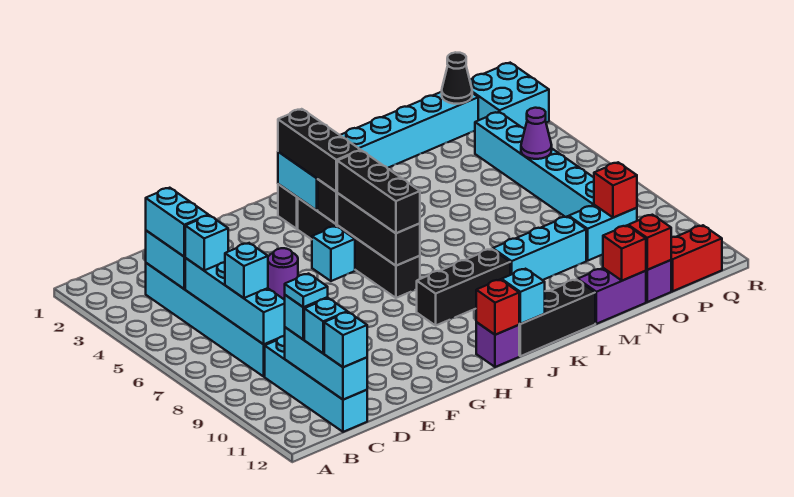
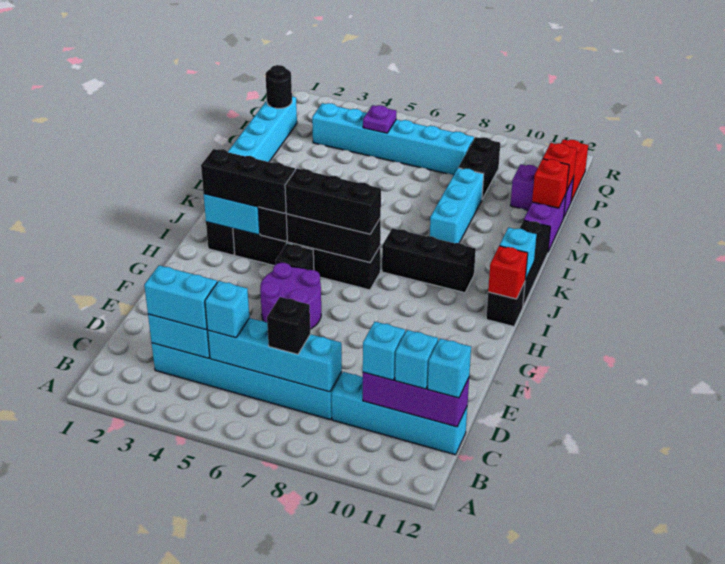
cyan brick C7 level 3 -> black brick C7 level 3
cyan brick C10:C12 level 2 -> purple brick C10:C12 level 2
cyan plate C10 level 4 -> none
purple round brick F5 level 1 -> purple round brick F5:G6 level 1
cyan brick H5 level 1 -> black brick H5 level 1
black brick I9:K9 level 1 -> black brick J8:J10 level 1
purple brick I12 level 1 -> black brick I12 level 1
cyan brick O9:P9 level 1 -> black brick O9:P9 level 1
black cone P1 level 2 -> black round brick P1 level 2
purple cone P5 level 2 -> purple plate P5 level 2
red brick P9 level 2 -> none
cyan brick Q1:R2 level 1 -> none

